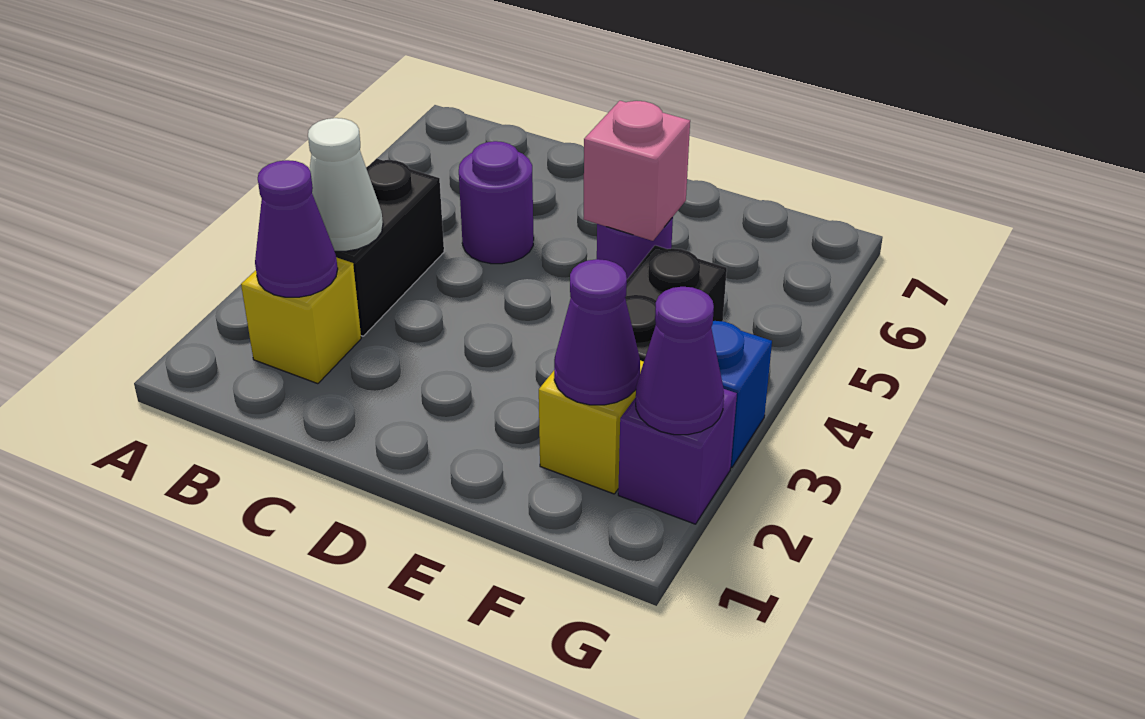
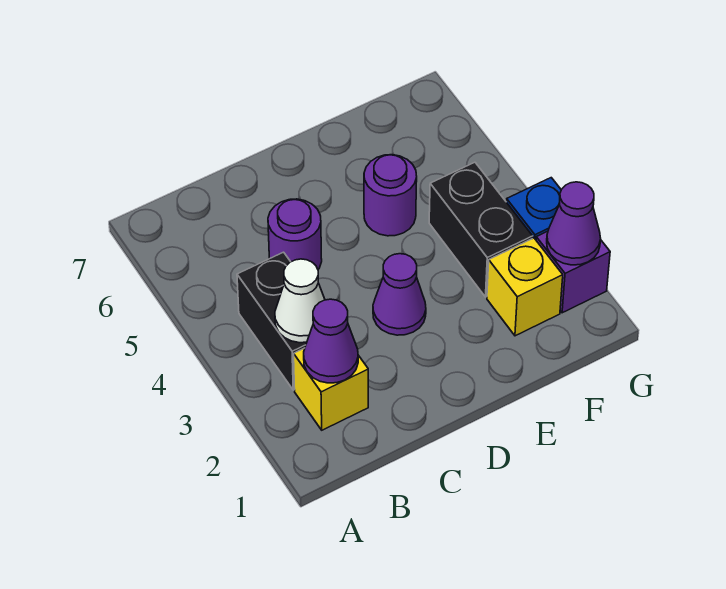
pink brick E5 level 2 -> none
purple cone F2 level 2 -> purple cone D3 level 1

